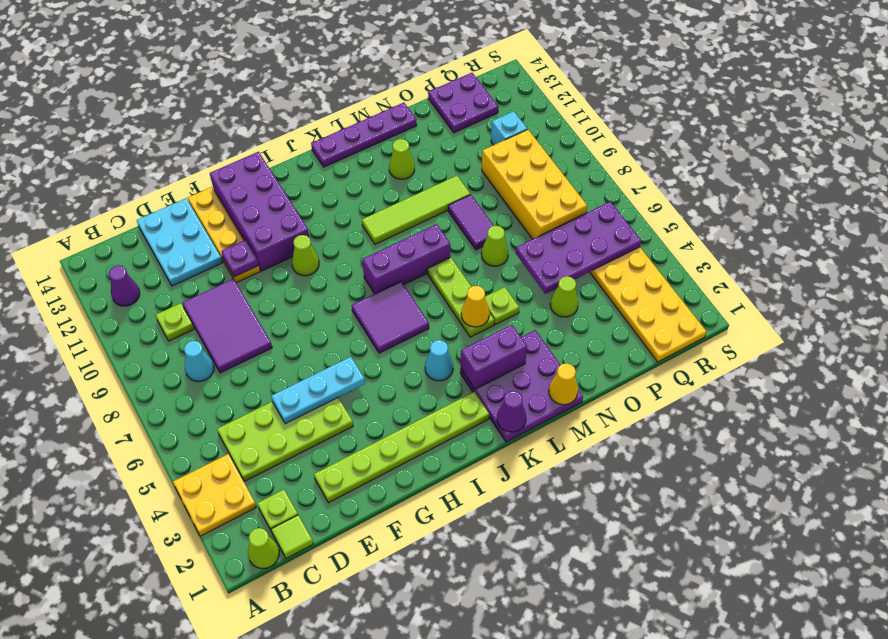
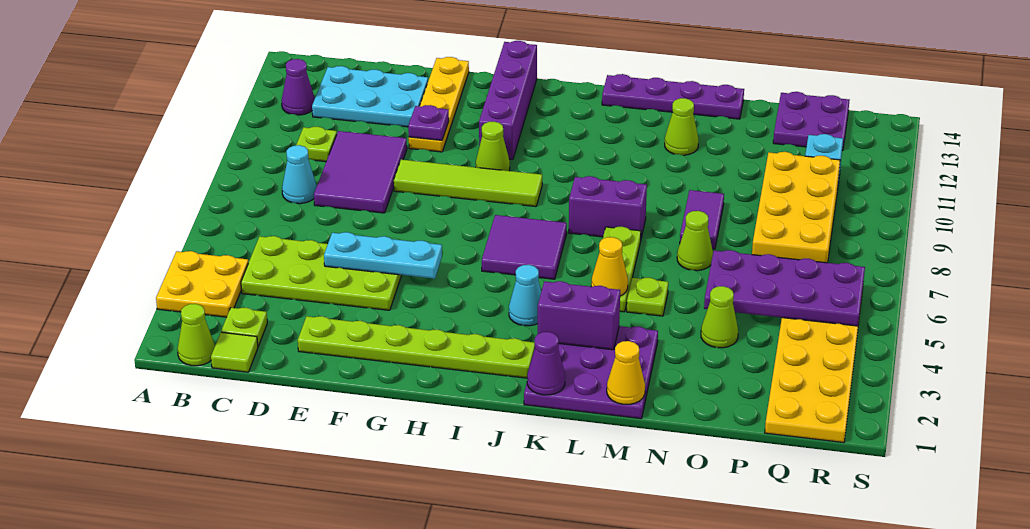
cyan plate D12:E14 level 1 -> cyan plate C12:E13 level 1
purple brick G11:H14 level 1 -> purple brick H11:H14 level 1
purple brick J8:L8 level 1 -> purple brick K8:L8 level 1
lime tile K10:N10 level 1 -> lime tile F9:I9 level 1

